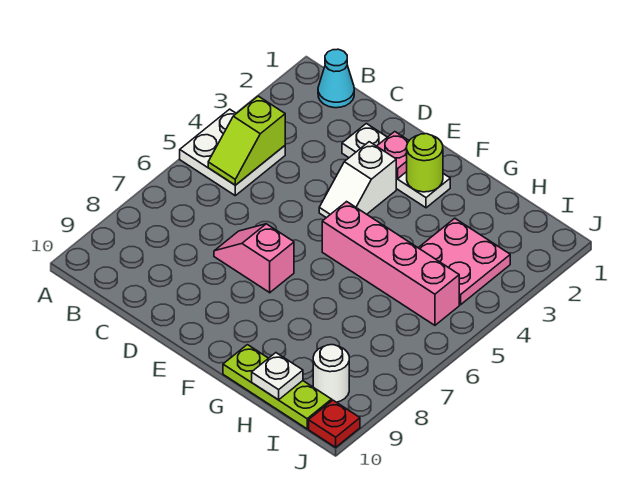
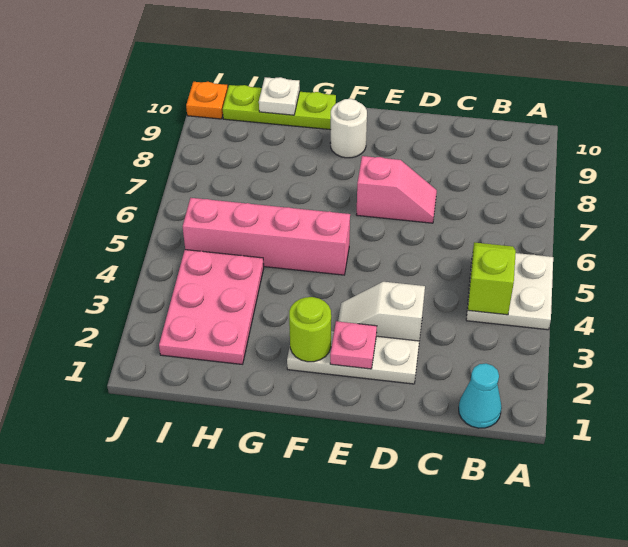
white slope E3:E4 level 1 top 3 -> white slope D3:E3 level 1 top D
pink plate H3:I4 level 1 -> pink plate H2:I4 level 1
white round brick I9 level 1 -> white round brick F9 level 1
red plate J10 level 1 -> orange plate J10 level 1

